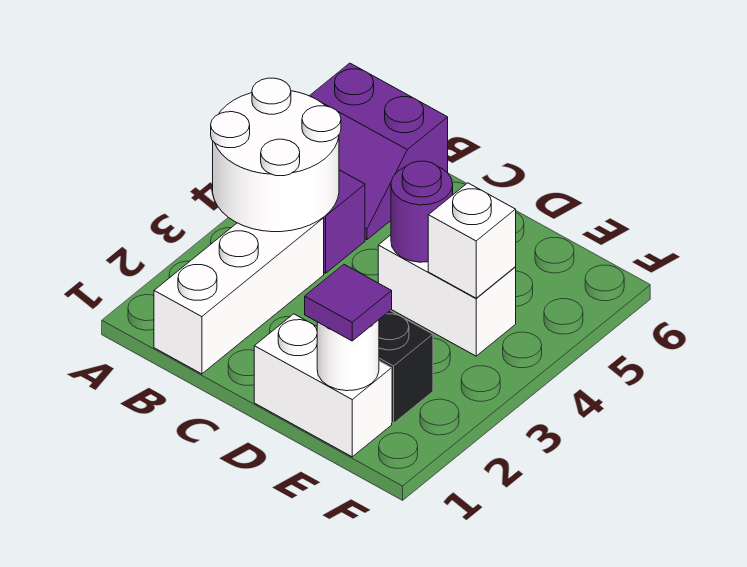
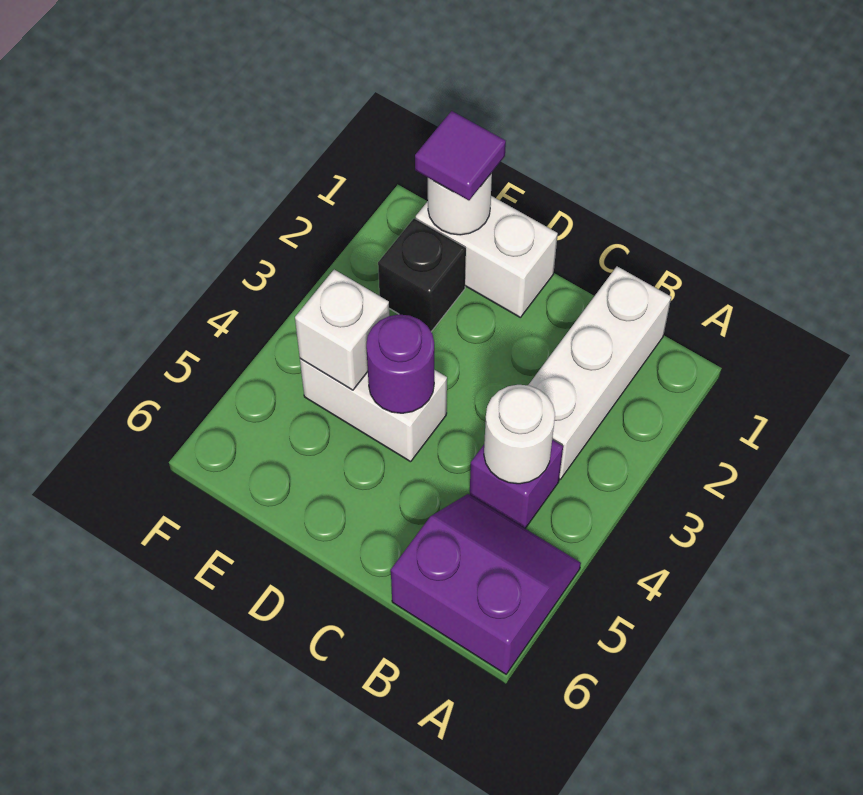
white round brick A3:B4 level 2 -> white round brick B4 level 2

